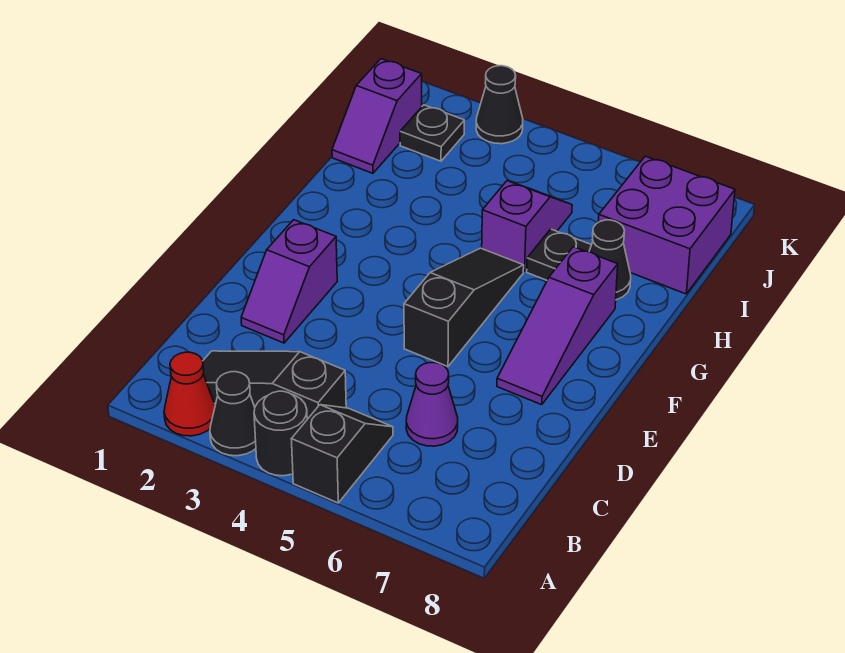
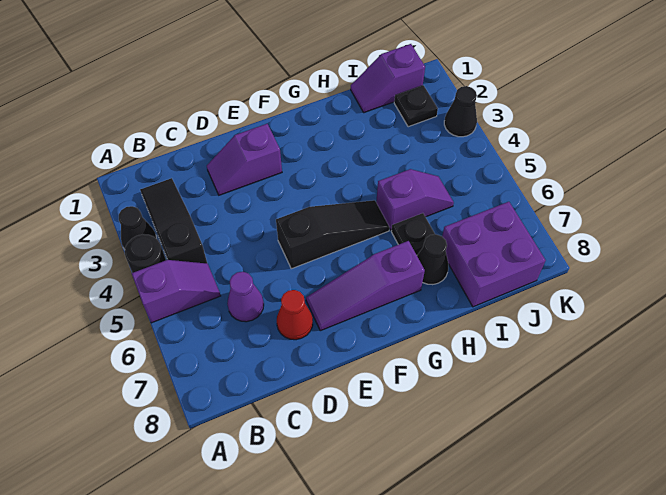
red cone A2 level 1 -> red cone D7 level 1
black slope A5:B5 level 1 top A -> purple slope A5:B5 level 1 top A

